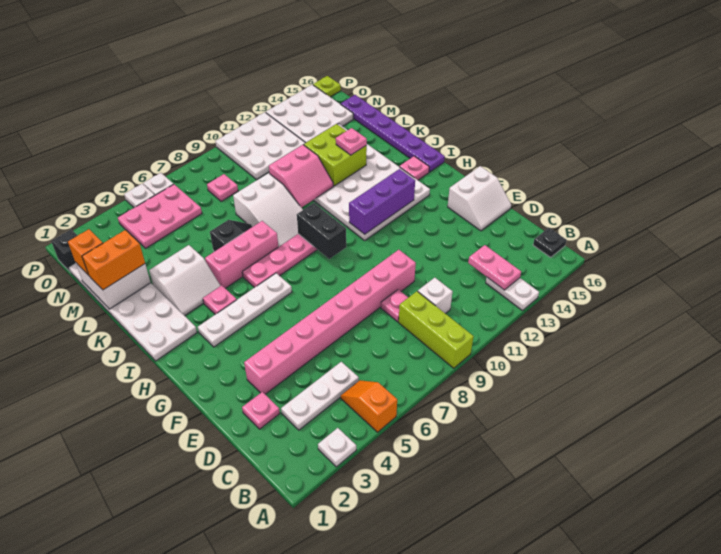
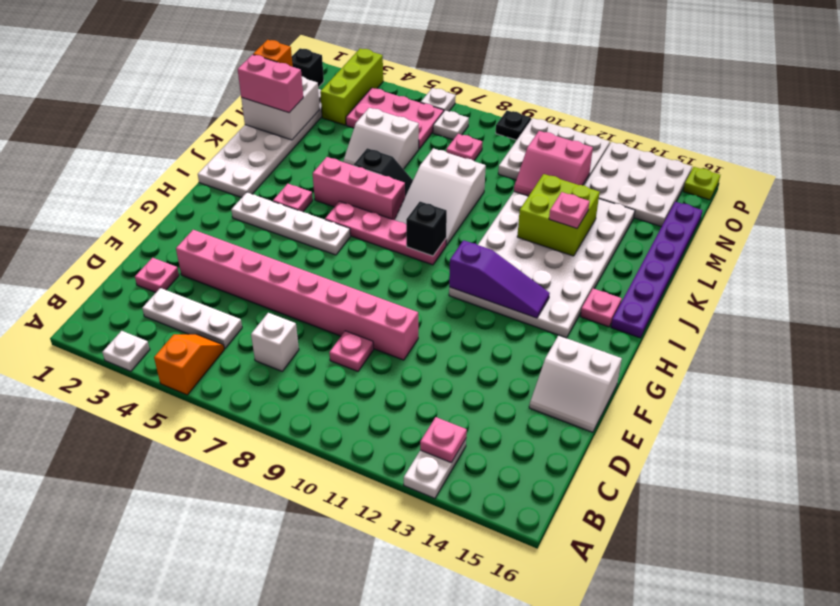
lime brick A9:C9 level 1 -> lime brick N3:P3 level 1
pink plate B13:C13 level 2 -> pink plate B13 level 2
black plate B16 level 1 -> black plate P9 level 1
white brick C10 level 1 -> white brick C7 level 1
black brick H9:I9 level 2 -> black brick I9 level 2
purple brick H11:H13 level 2 -> purple slope H11:H13 level 2 top 11
white slope J3:K4 level 1 top K -> white slope L5:M6 level 1 top M
pink slope K10:L11 level 2 top L -> pink slope M11:N12 level 2 top N
orange brick L1:L2 level 3 -> pink brick L1:L2 level 3
white plate P5 level 1 -> white plate O7 level 1

